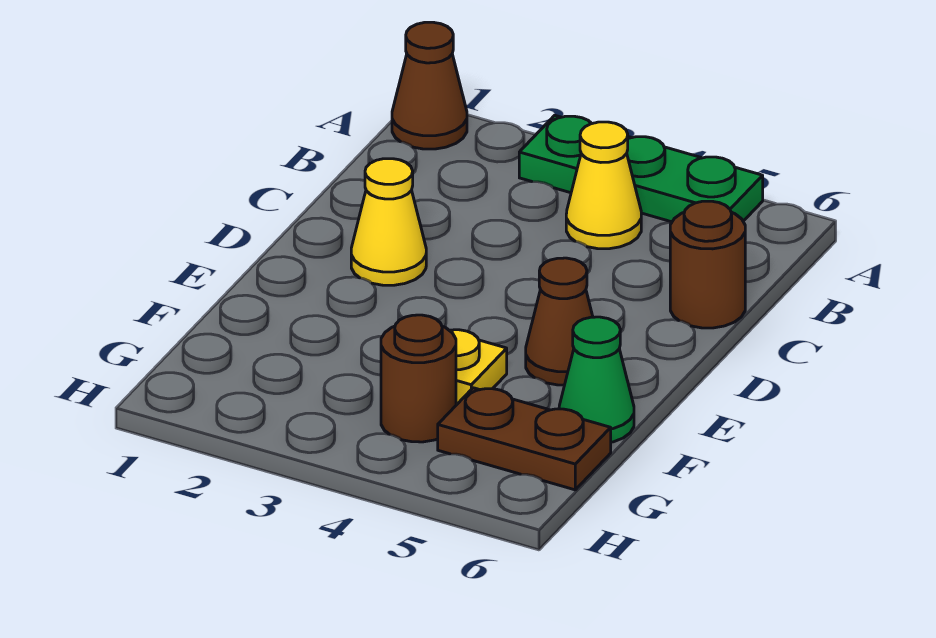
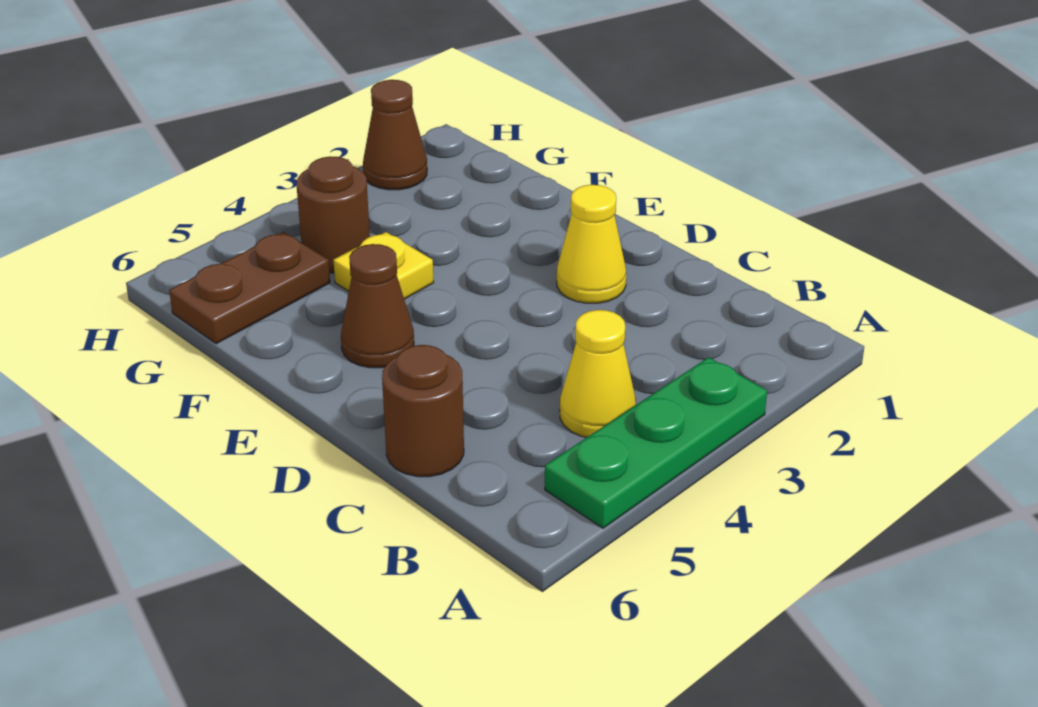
brown cone A1 level 1 -> brown cone H2 level 1
green cone F6 level 1 -> none

